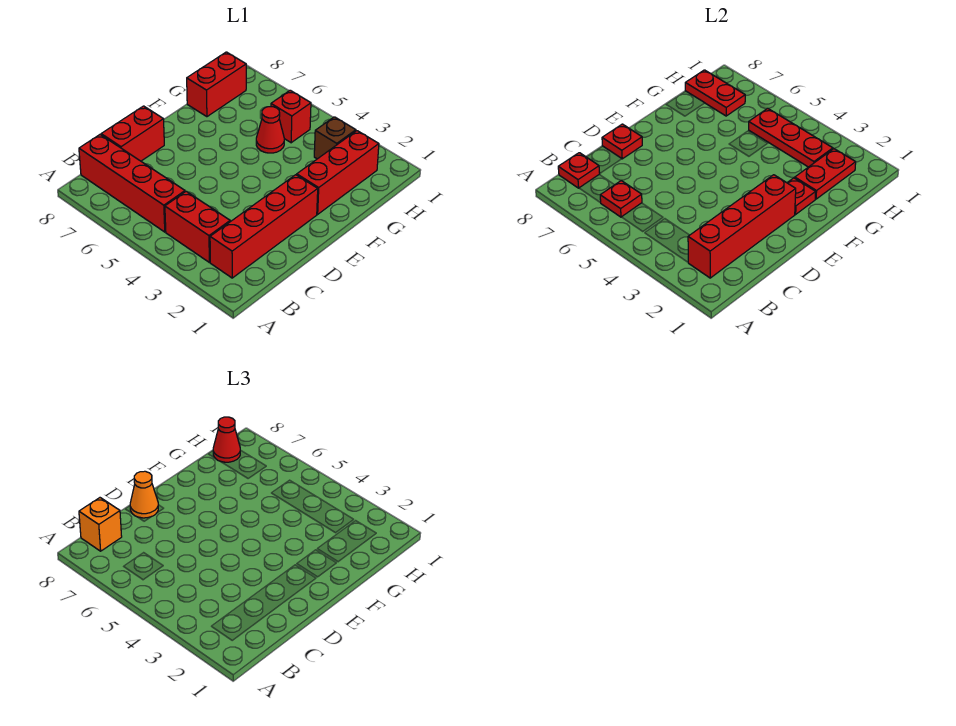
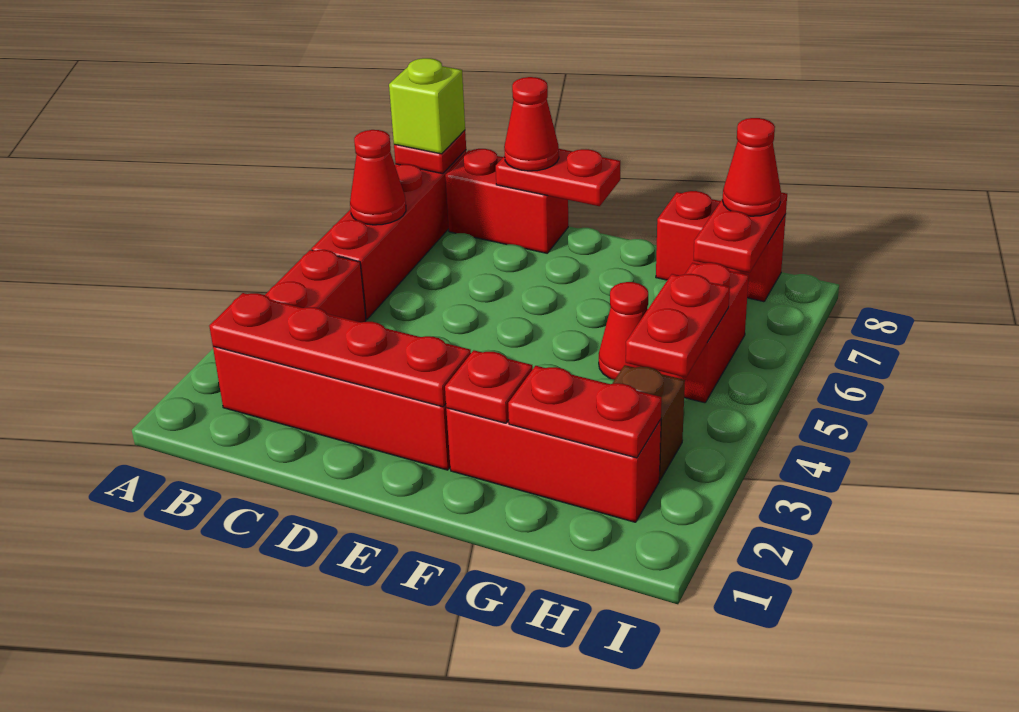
red brick B2:E2 level 2 -> red plate B2:E2 level 2
red plate B6 level 2 -> red cone B6 level 2
orange brick B8 level 3 -> lime brick B8 level 3
red plate D8 level 2 -> red plate D8:E8 level 2
orange cone D8 level 3 -> red cone D8 level 3
red plate H3:H5 level 2 -> red plate H4:H5 level 2
red brick H5 level 1 -> red brick H5:H6 level 1

